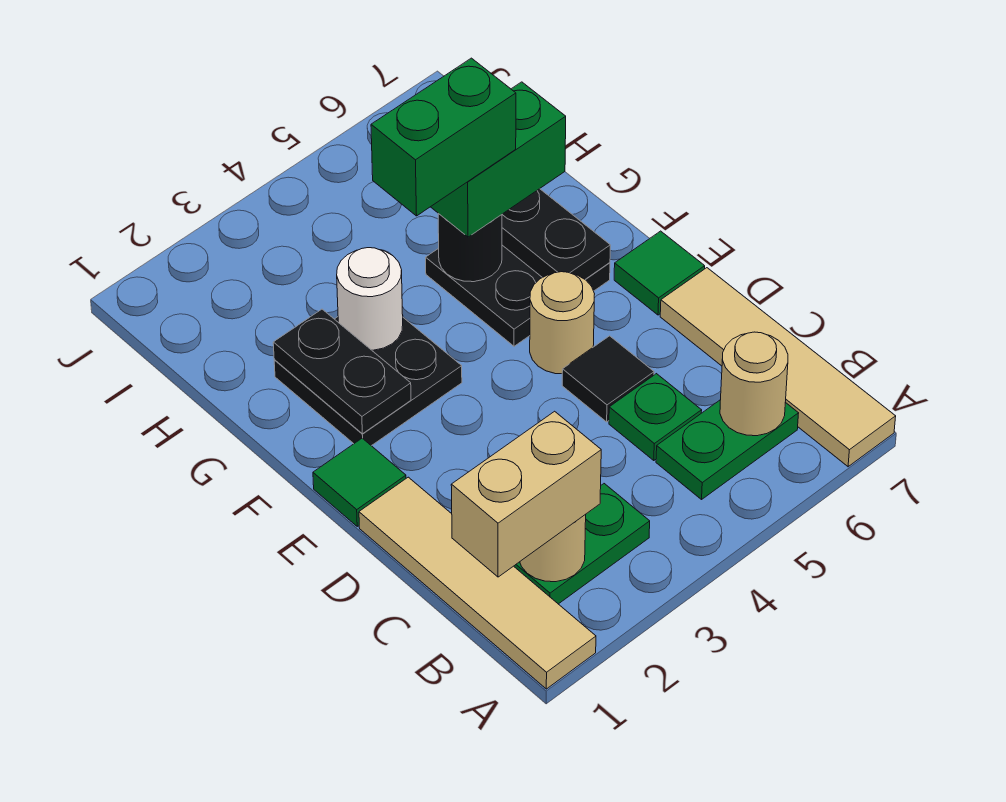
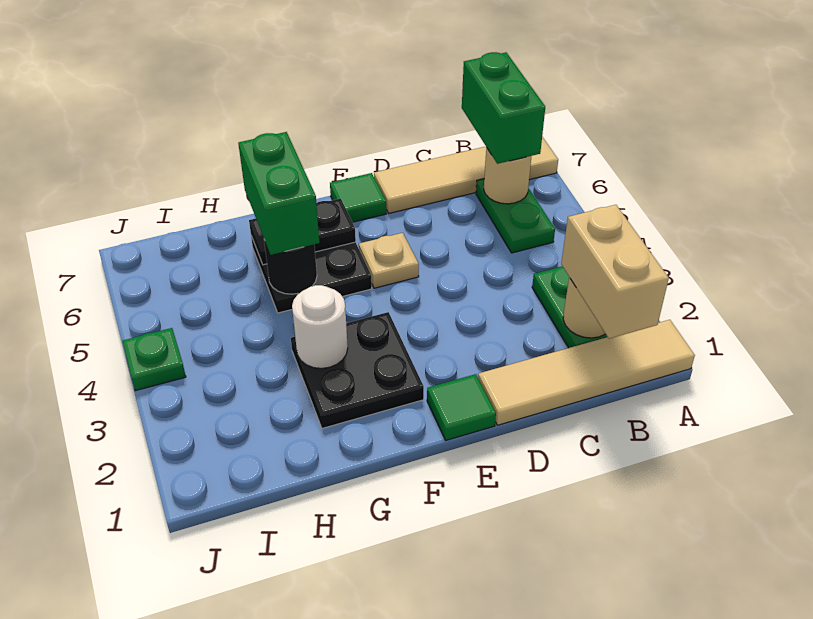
green plate C5 level 1 -> green plate J4 level 1
black tile D5 level 1 -> none
tan round brick E5 level 1 -> tan plate E5 level 1
black plate F2:G2 level 2 -> none
green brick G4:G5 level 4 -> green brick B6:B7 level 3

